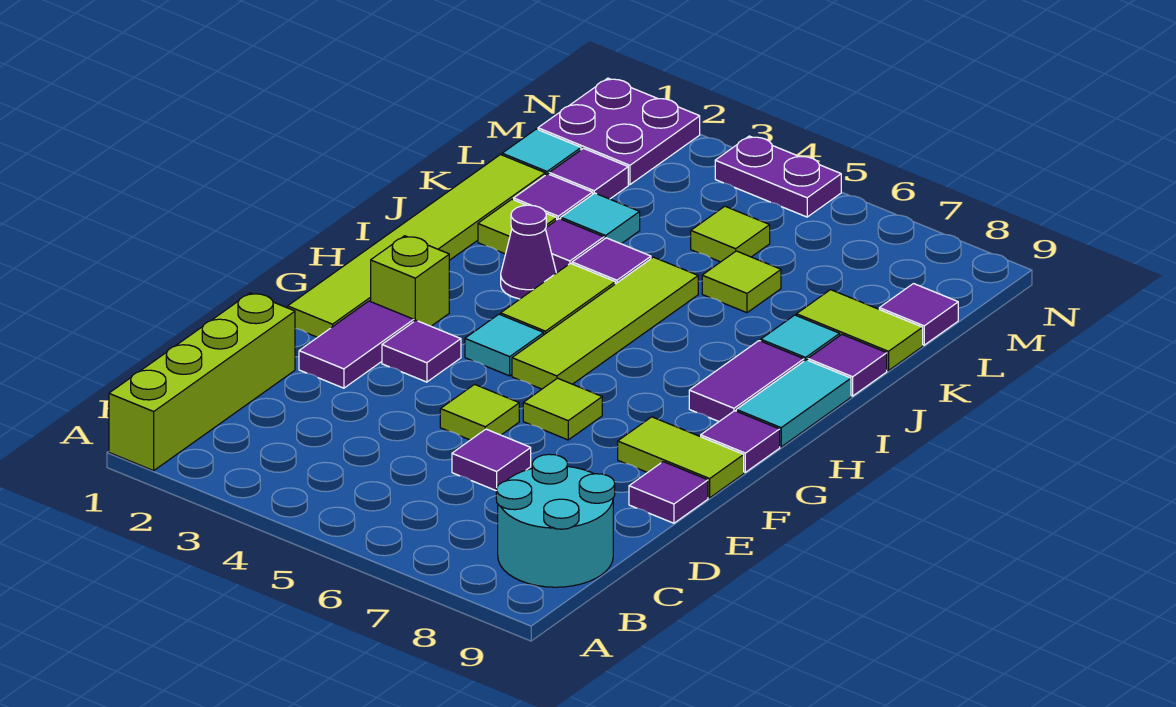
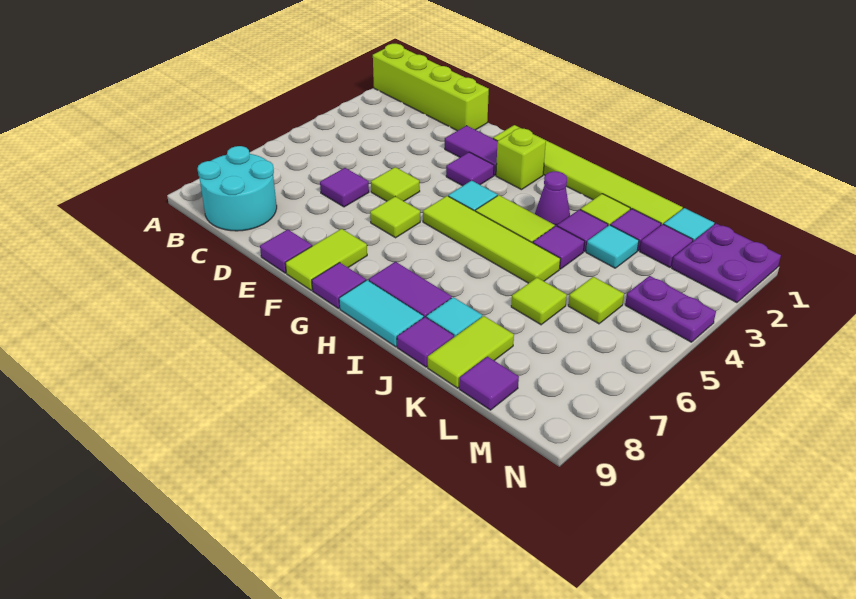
purple plate N4:N5 level 1 -> purple plate M4:N4 level 1

